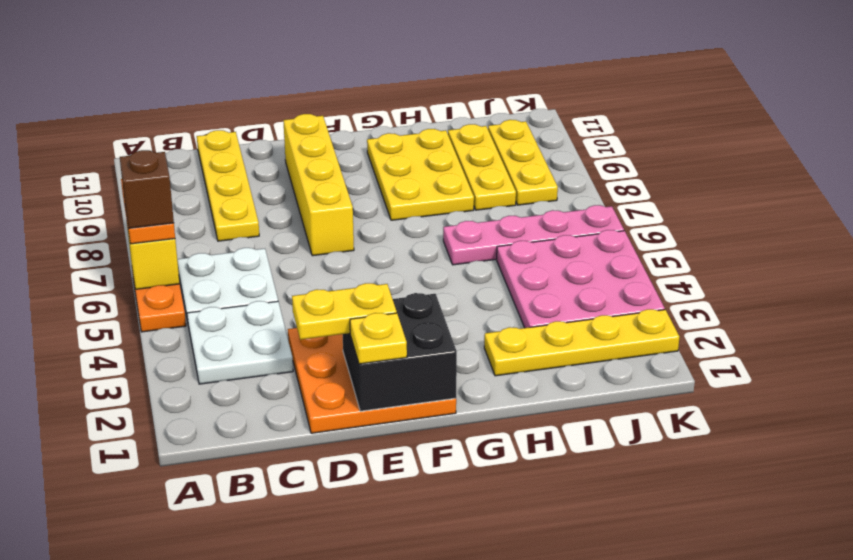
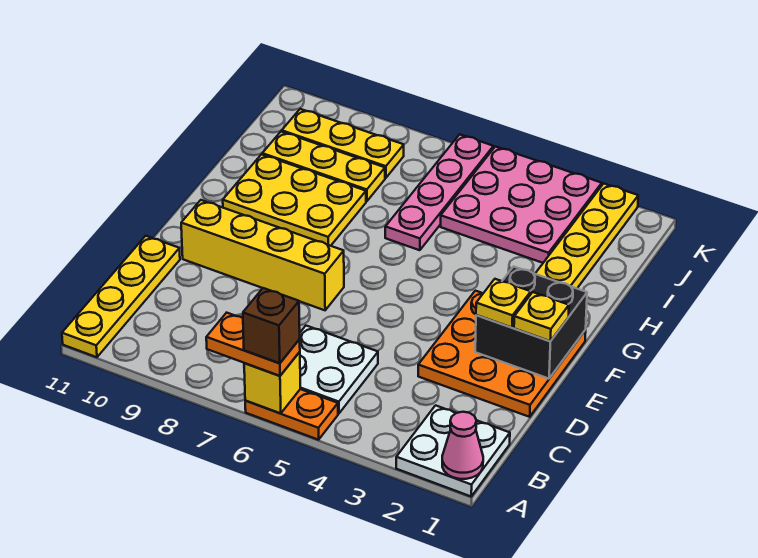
none -> pink cone A1 level 2
white plate B3:C4 level 1 -> white plate A1:B2 level 1
yellow plate C8:C11 level 1 -> yellow plate A11:D11 level 1
yellow plate D2:E2 level 3 -> yellow plate E2 level 3

